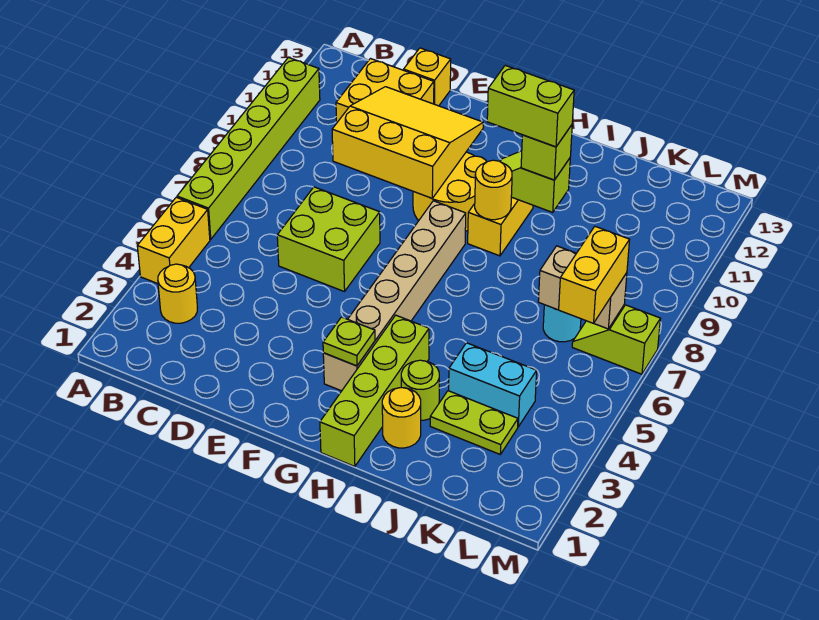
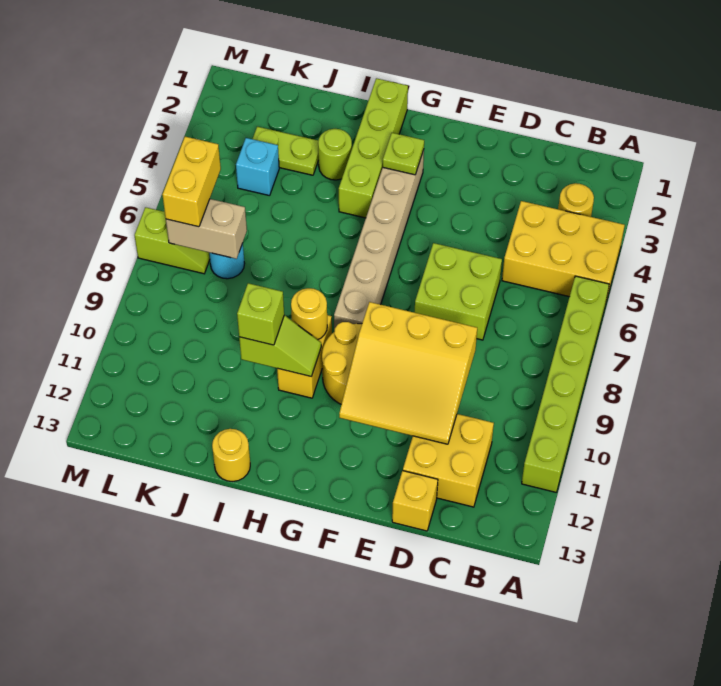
yellow brick A4:A5 level 1 -> yellow brick A4:C5 level 1
lime brick H10:I10 level 4 -> none
yellow round brick I2 level 1 -> yellow round brick I13 level 1
cyan brick J4:K4 level 1 -> cyan brick K4 level 1

